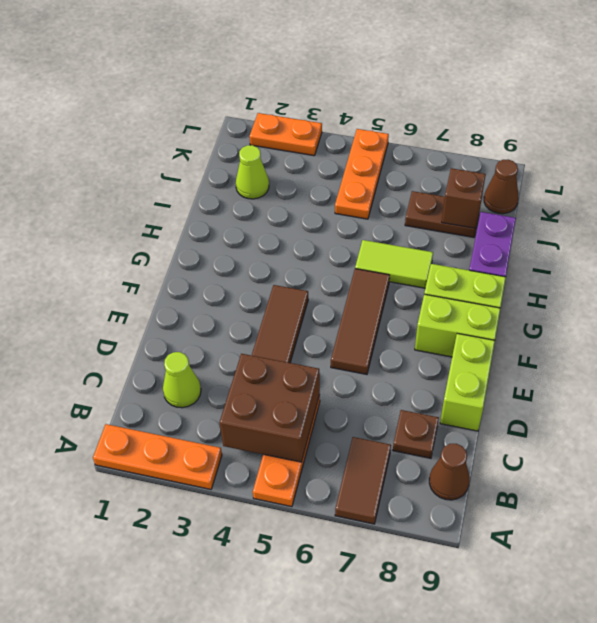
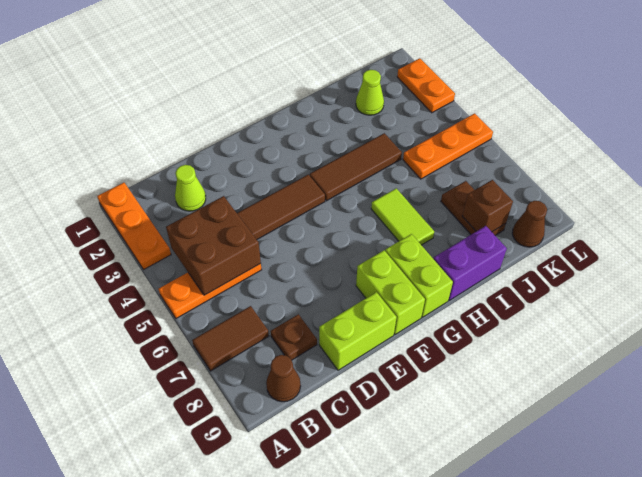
brown tile E6:G6 level 1 -> brown tile G4:I4 level 1

